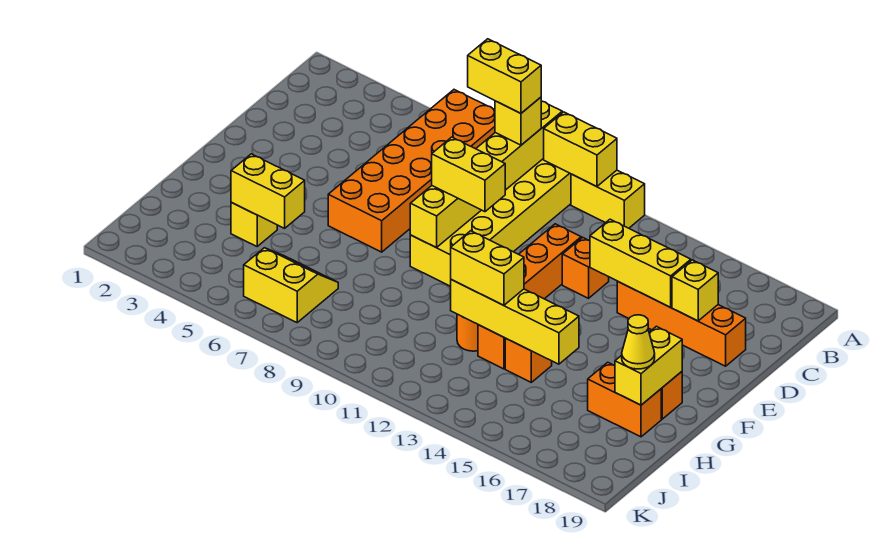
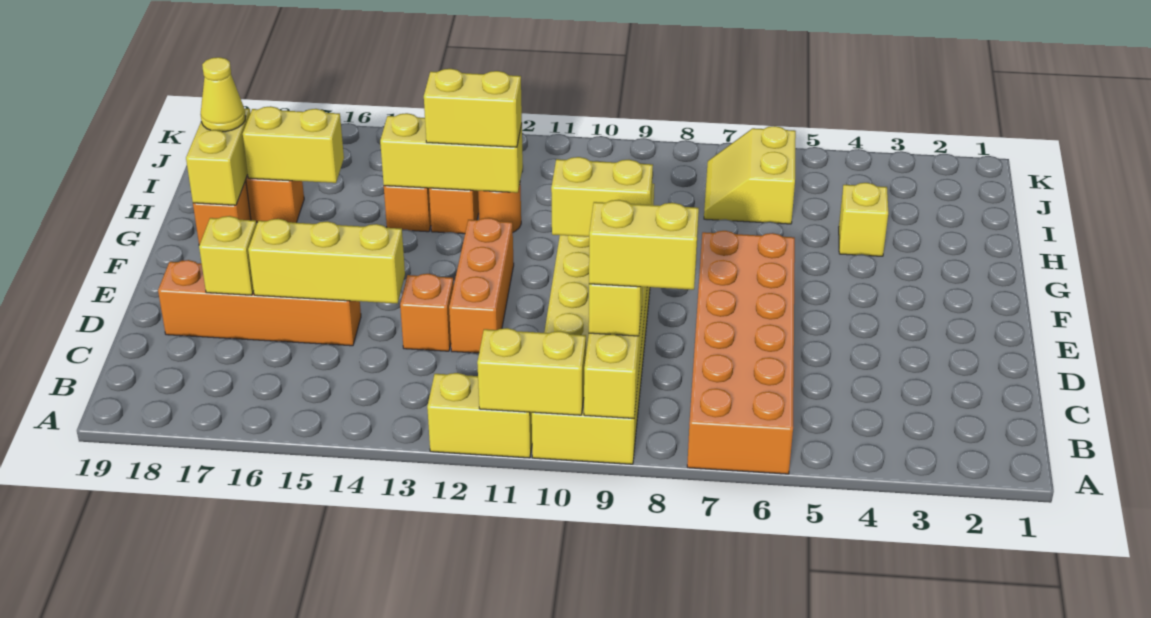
yellow brick H4:H5 level 2 -> yellow brick H16:H17 level 2
yellow brick H12:H15 level 2 -> yellow brick H12:H14 level 2
yellow slope I6:J7 level 1 top J -> yellow slope I6:J7 level 1 top 6

